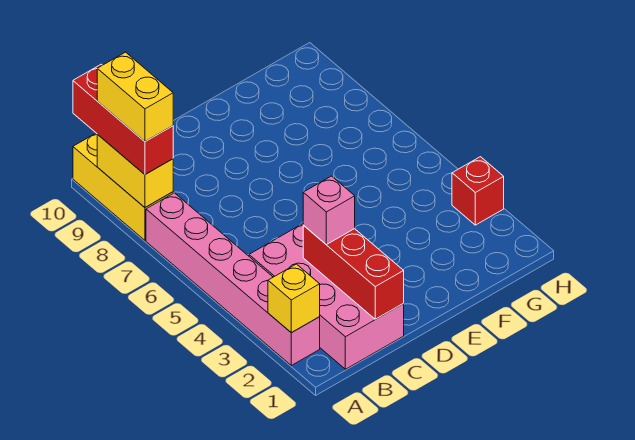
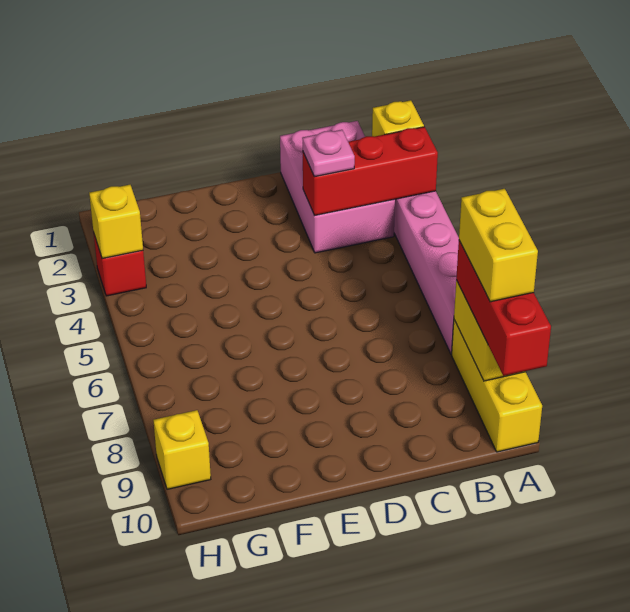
pink brick B1:C4 level 1 -> pink brick B1:C3 level 1
red brick C1:C3 level 2 -> red brick A3:C3 level 2
pink brick C3 level 3 -> pink plate C3 level 3
none -> yellow brick H3 level 2
none -> yellow brick H9 level 1

